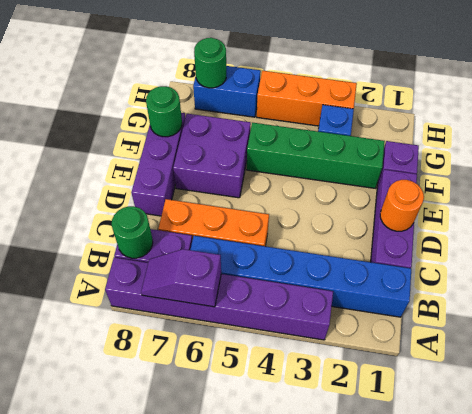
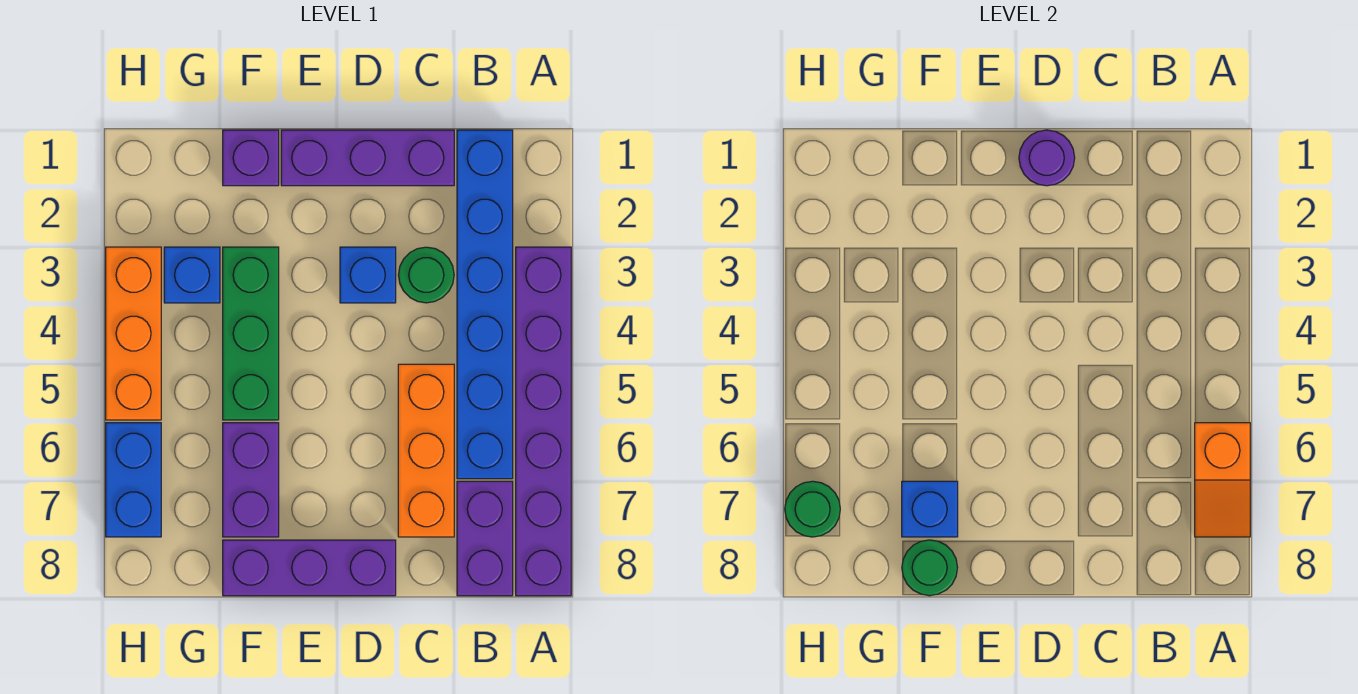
purple slope A6:A7 level 2 top 6 -> orange slope A6:A7 level 2 top 6
green round brick B8 level 2 -> green round brick C3 level 1
orange round brick D1 level 2 -> purple round brick D1 level 2
none -> blue brick D3 level 1
purple brick E6:F7 level 1 -> purple brick F6:F7 level 1
green brick F2:F5 level 1 -> green brick F3:F5 level 1
none -> blue brick F7 level 2

